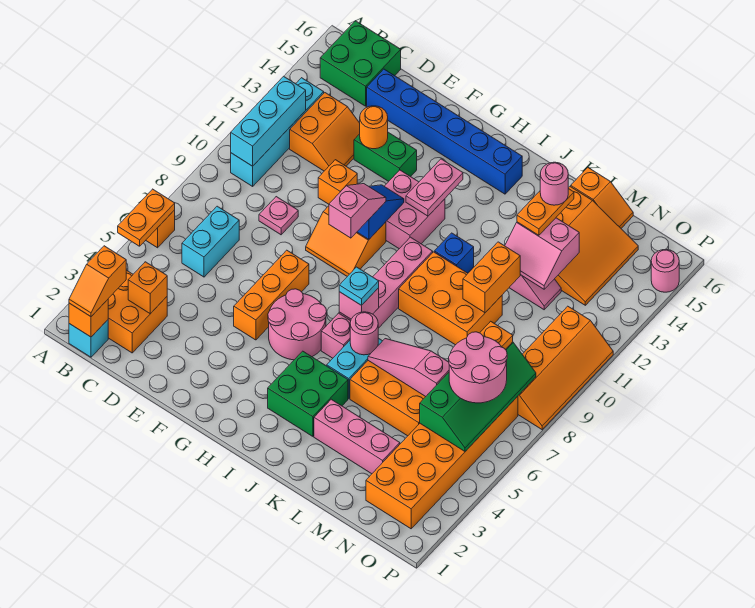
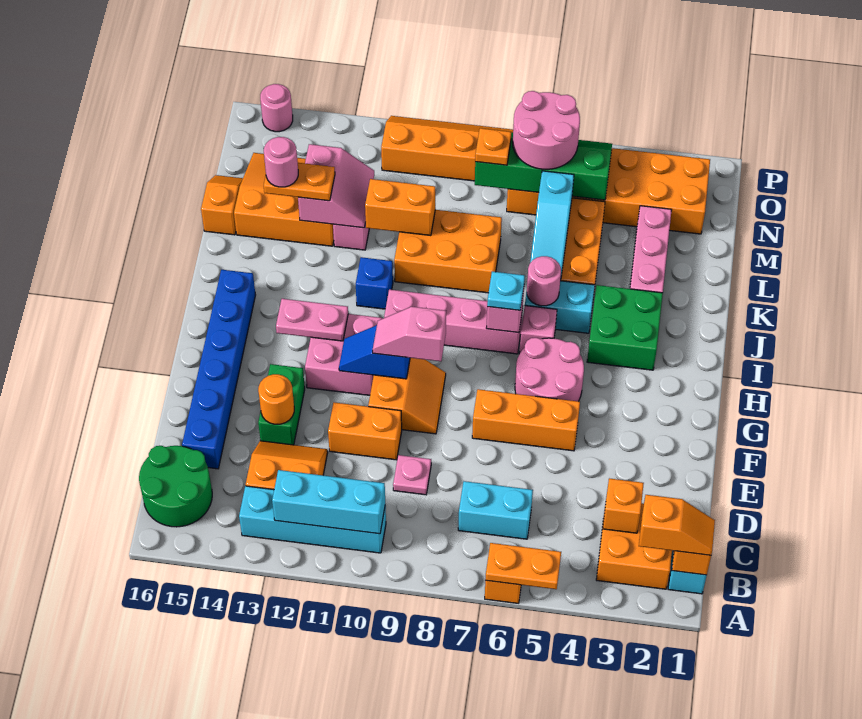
green brick B15:C16 level 1 -> green round brick B15:C16 level 1
orange brick E11 level 1 -> orange brick E10:E11 level 1
orange brick J9:L10 level 1 -> orange brick K8:L10 level 1
pink slope K6:M6 level 2 top M -> cyan slope K6:M6 level 2 top M

